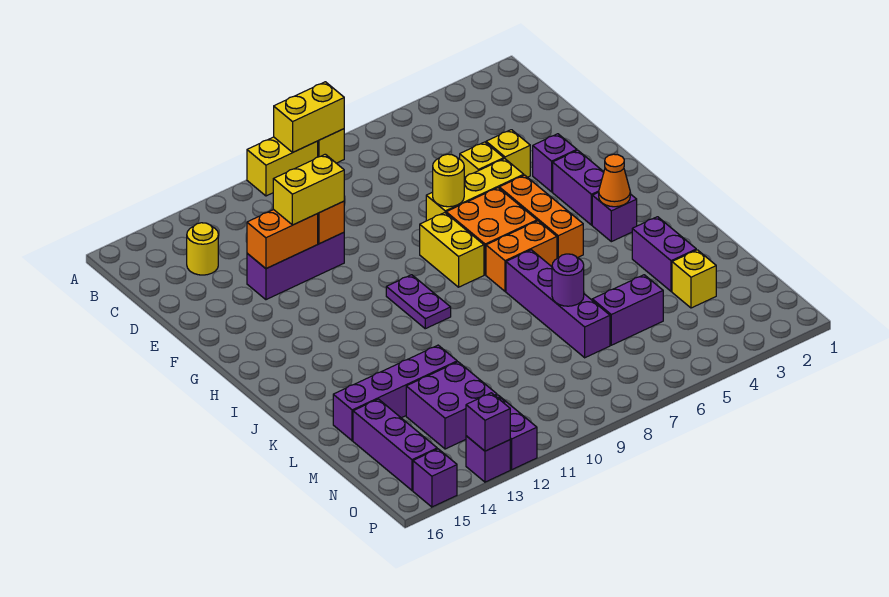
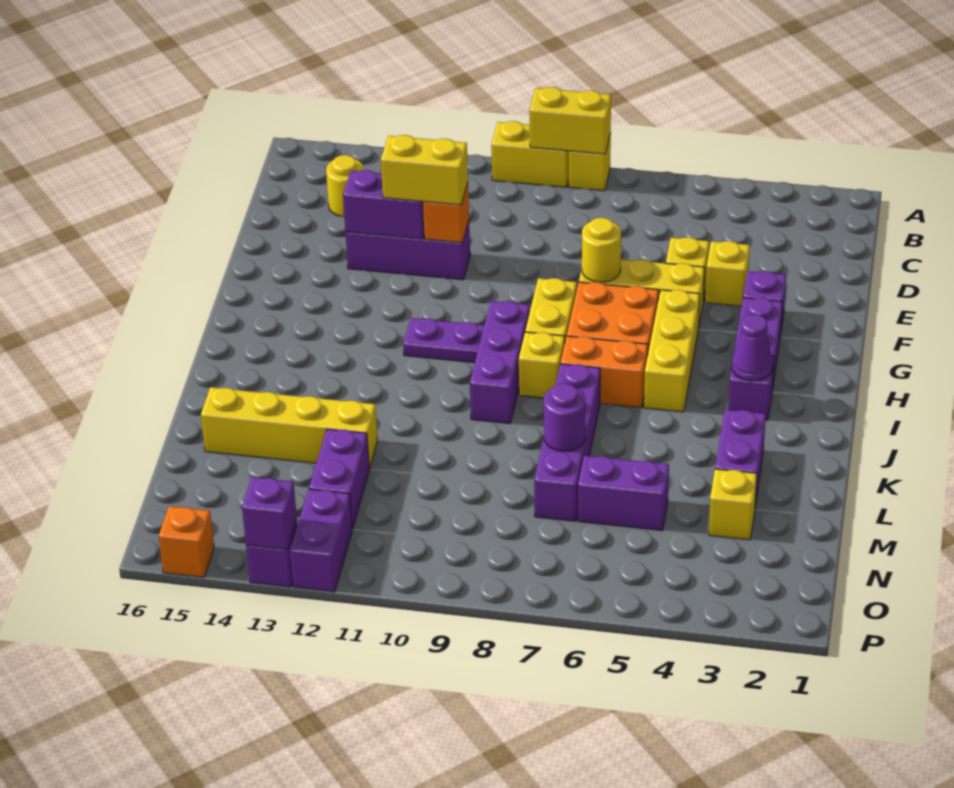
orange brick E12:E13 level 2 -> purple brick E12:E13 level 2
orange brick G5:I5 level 1 -> yellow brick G5:I5 level 1
purple plate H10:I10 level 1 -> purple plate H10:H11 level 1
orange cone I3 level 2 -> purple cone I3 level 2
none -> yellow brick I8 level 1
purple brick L12:L15 level 1 -> yellow brick L12:L15 level 1
purple brick M12:N13 level 1 -> purple brick M12:N12 level 1
purple brick M15:O15 level 1 -> purple brick H9:J9 level 1
purple brick P15 level 1 -> orange brick P15 level 1

